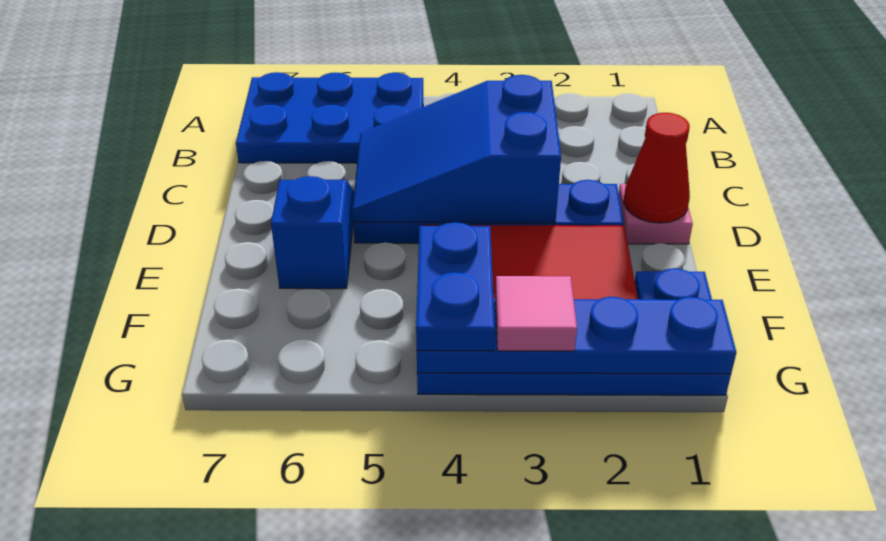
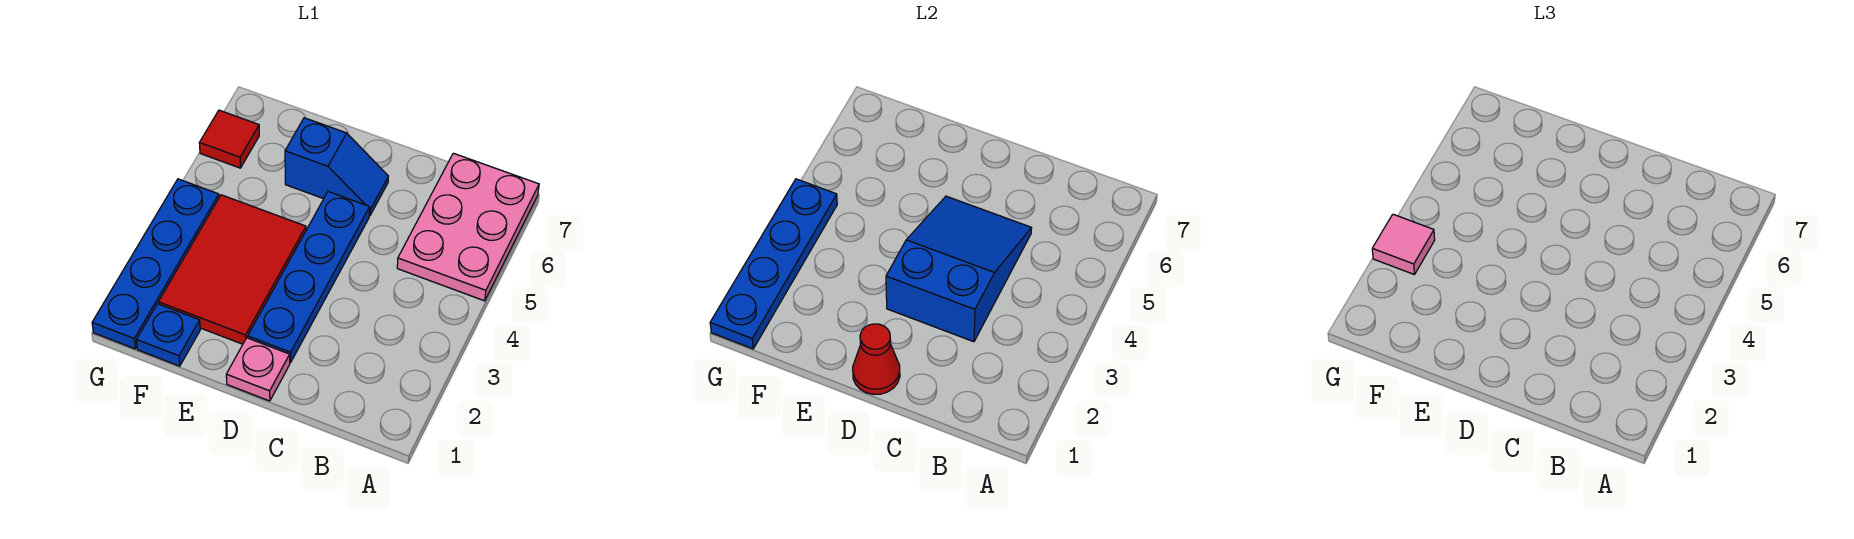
blue plate A5:B7 level 1 -> pink plate A5:B7 level 1
blue plate F4:G4 level 3 -> none
none -> red tile G6 level 1

